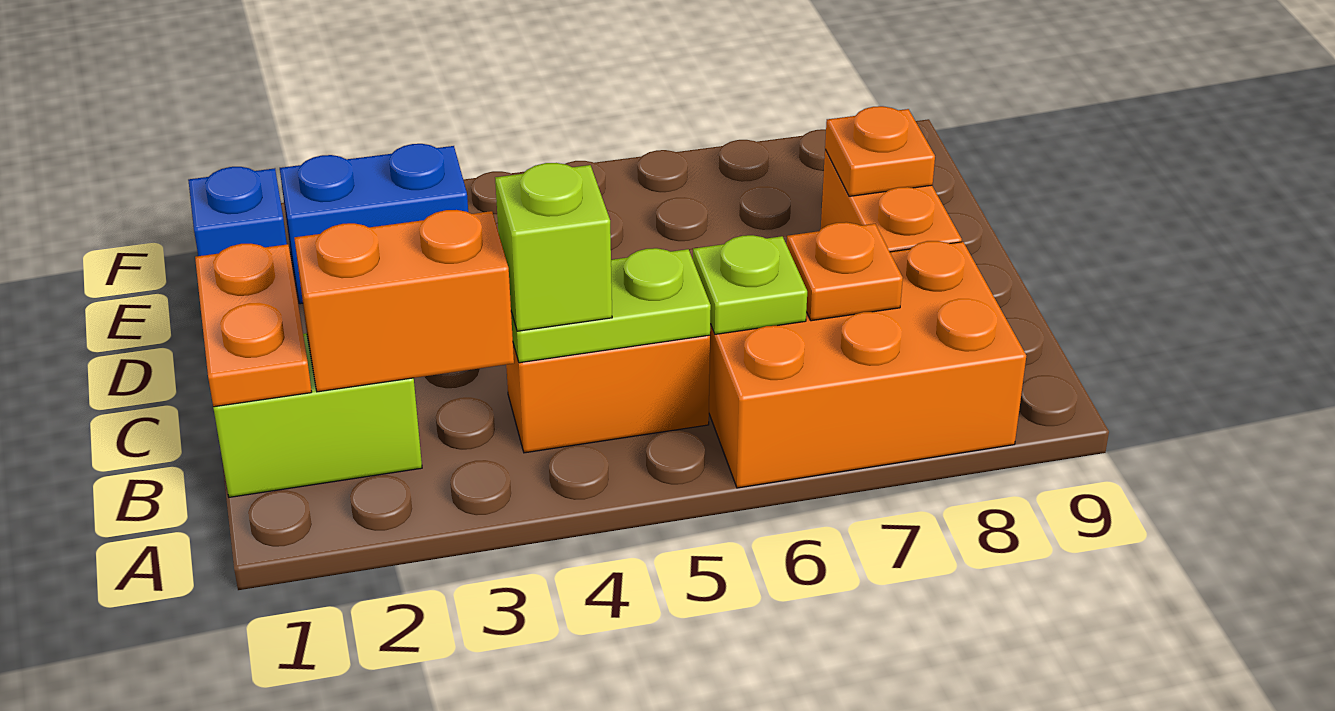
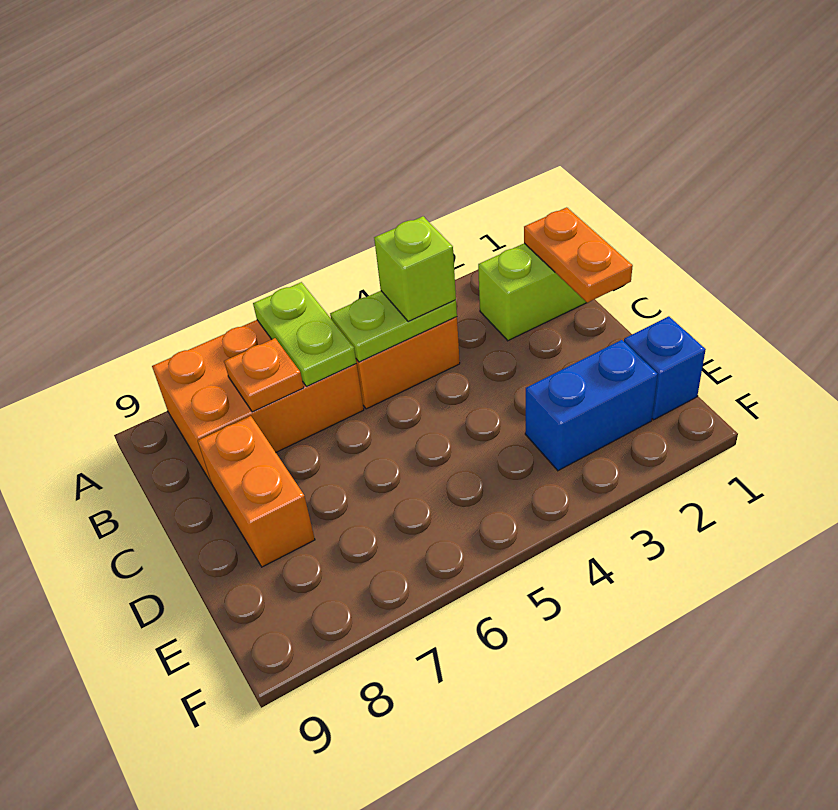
orange brick B2:B3 level 2 -> none
lime plate B6 level 2 -> lime plate A6:B6 level 2
orange plate D8 level 2 -> none

